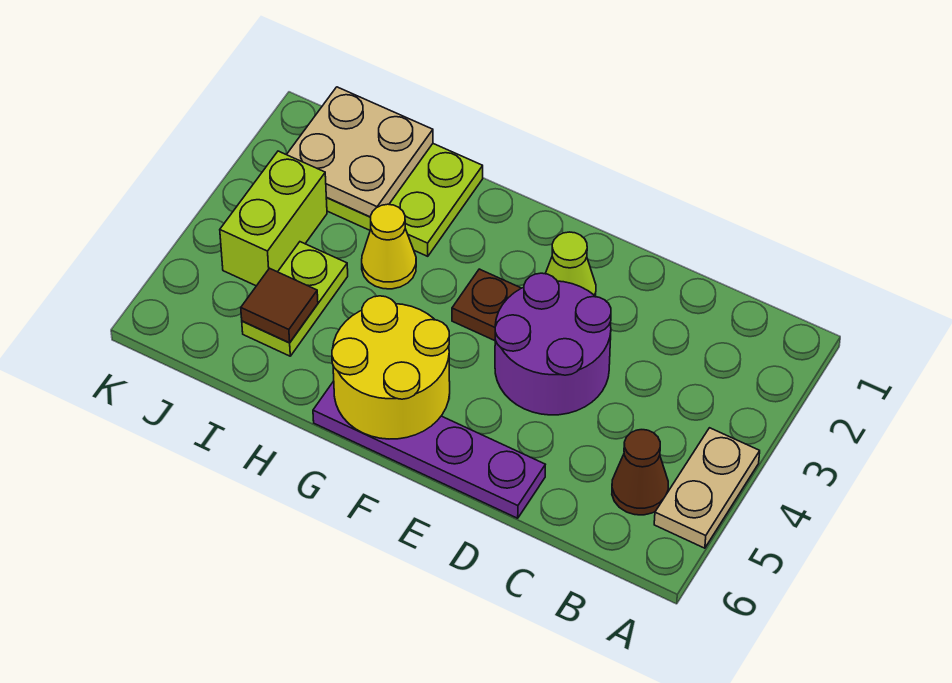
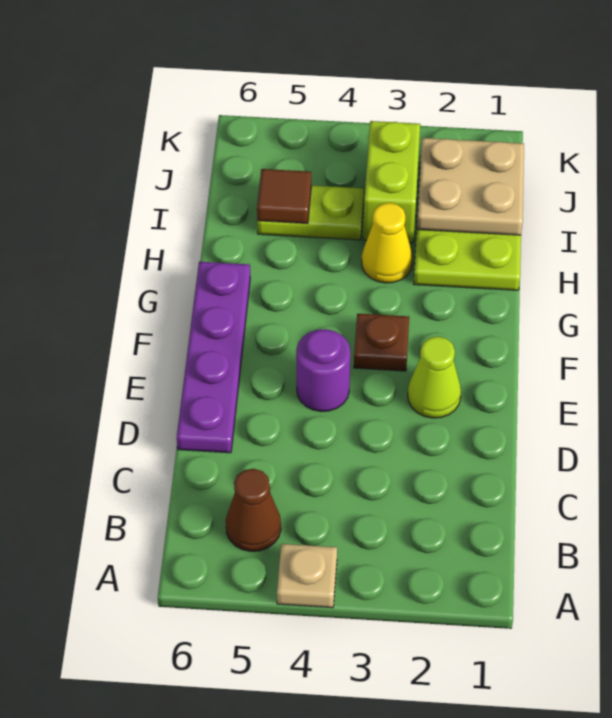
tan plate A4:A5 level 1 -> tan plate A4 level 1
purple round brick D3:E4 level 1 -> purple round brick E4 level 1
yellow round brick F5:G6 level 2 -> none
lime brick J3:J4 level 1 -> lime brick I3:J3 level 1

